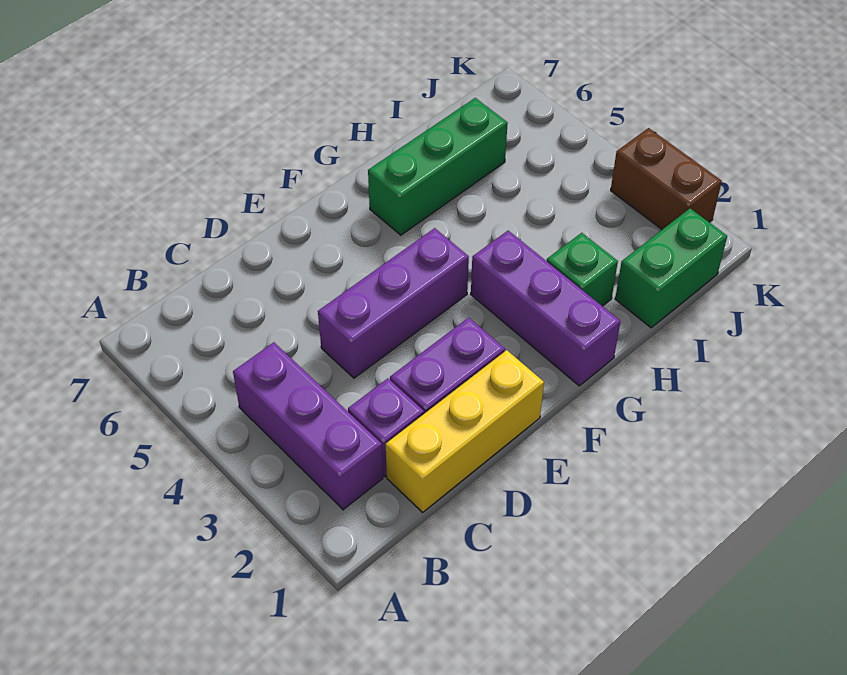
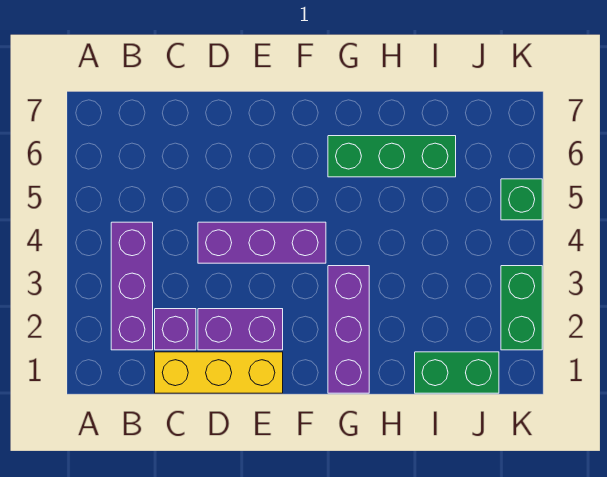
green brick H2 level 1 -> green brick K5 level 1
brown brick K2:K3 level 1 -> green brick K2:K3 level 1

